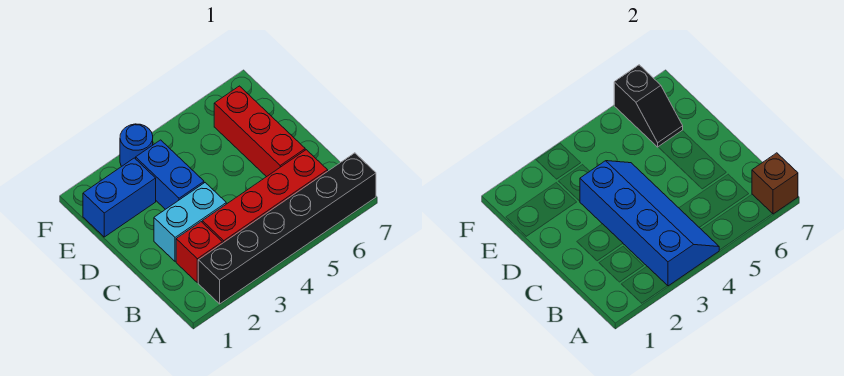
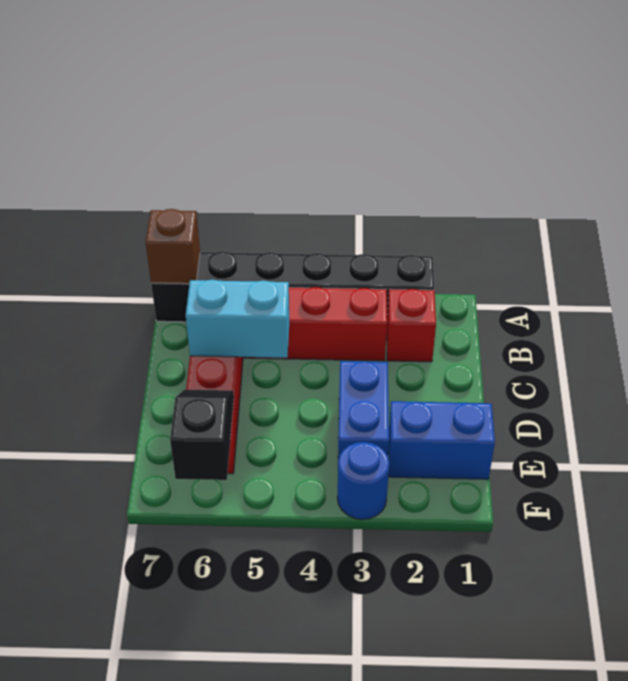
blue slope A3:D4 level 2 top 3 -> none
cyan brick C2:C3 level 1 -> cyan brick C5:C6 level 2

